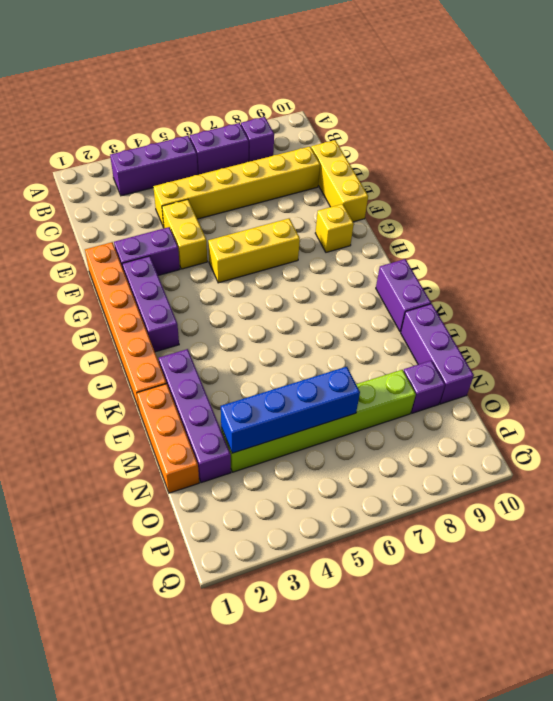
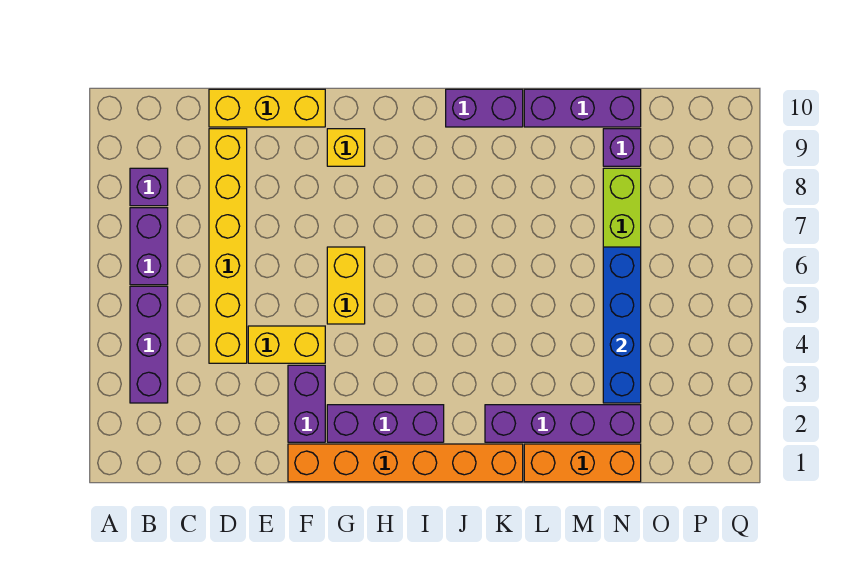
yellow brick G5:G7 level 1 -> yellow brick G5:G6 level 1

